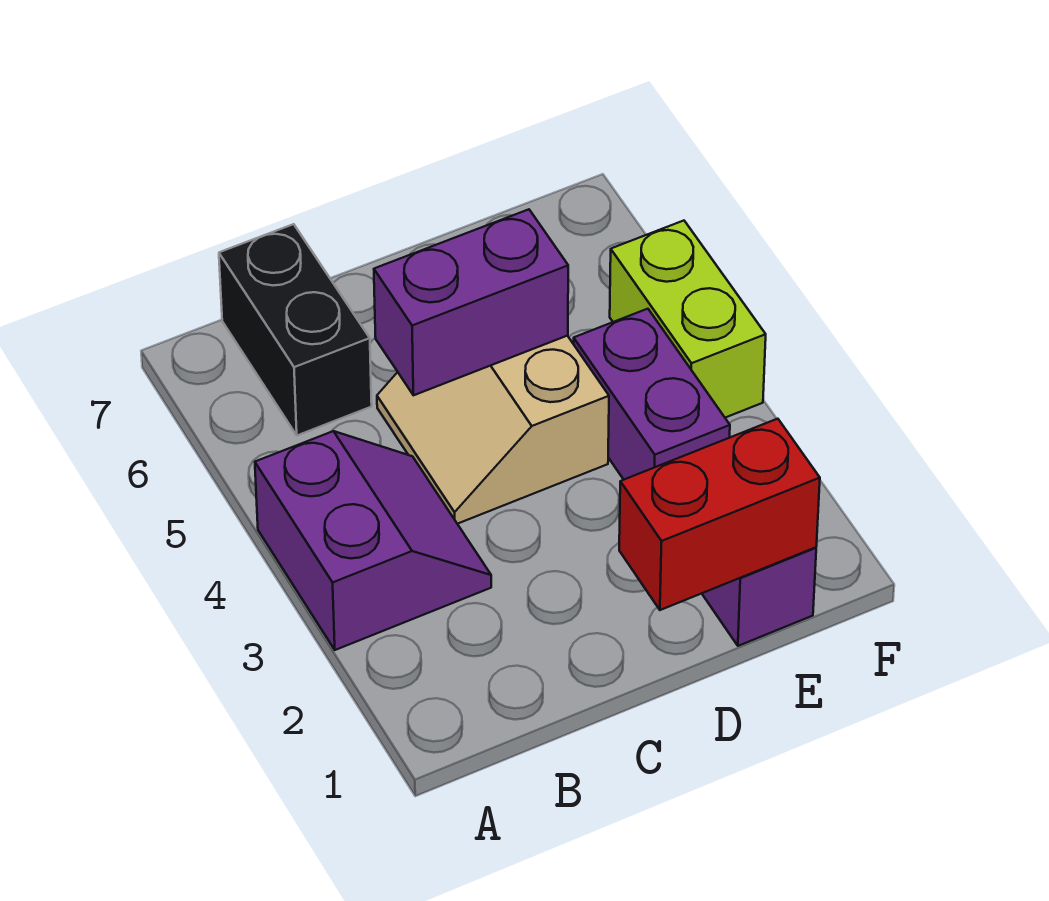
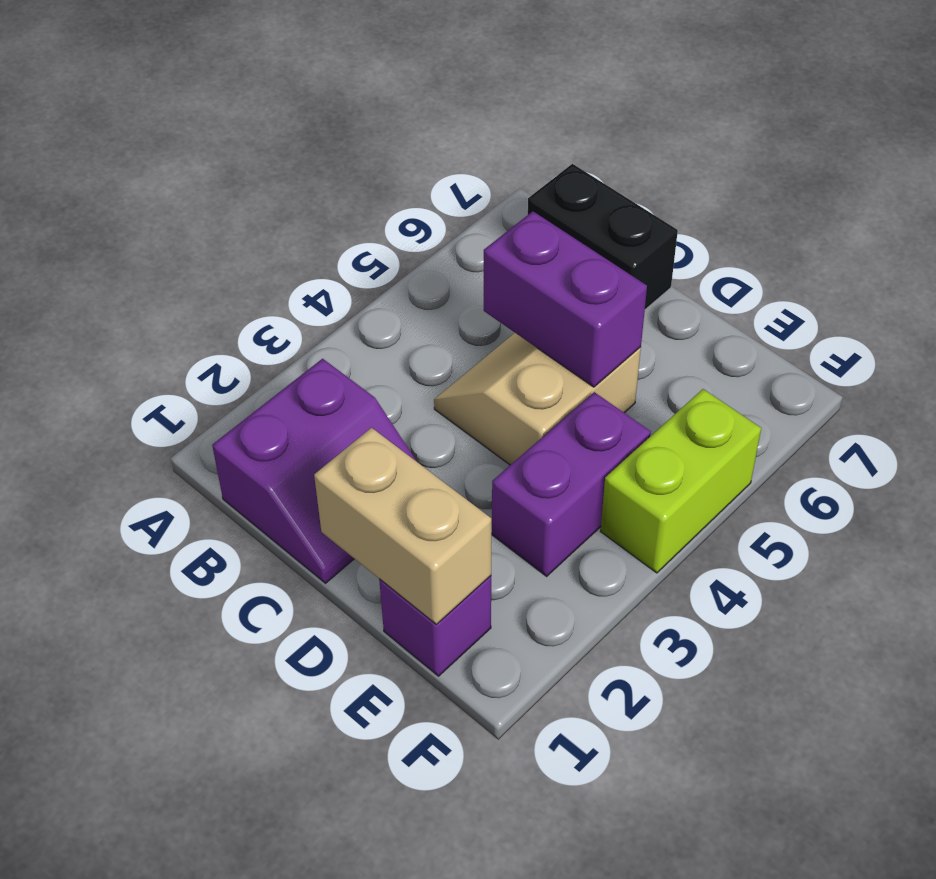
purple slope A3:B4 level 1 top A -> purple slope B1:C2 level 1 top B
black brick B6:B7 level 1 -> black brick B7:C7 level 1
red brick D1:E1 level 2 -> tan brick D1:E1 level 2

